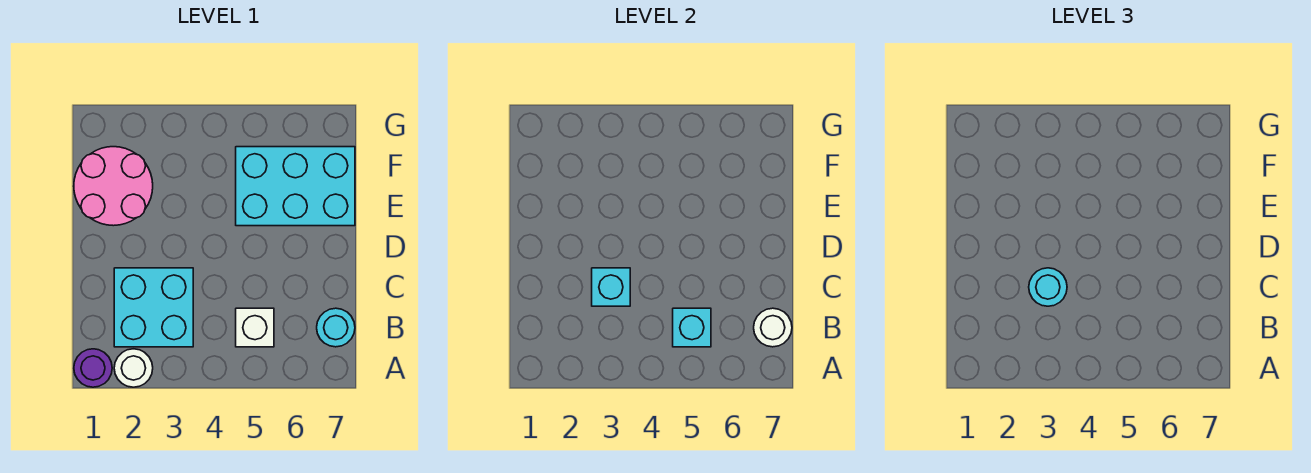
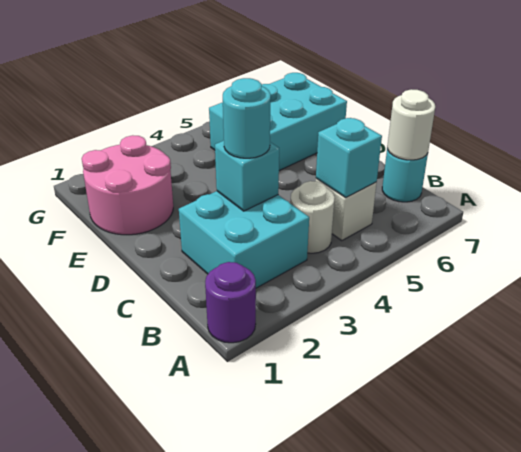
white round brick A2 level 1 -> white round brick B4 level 1

